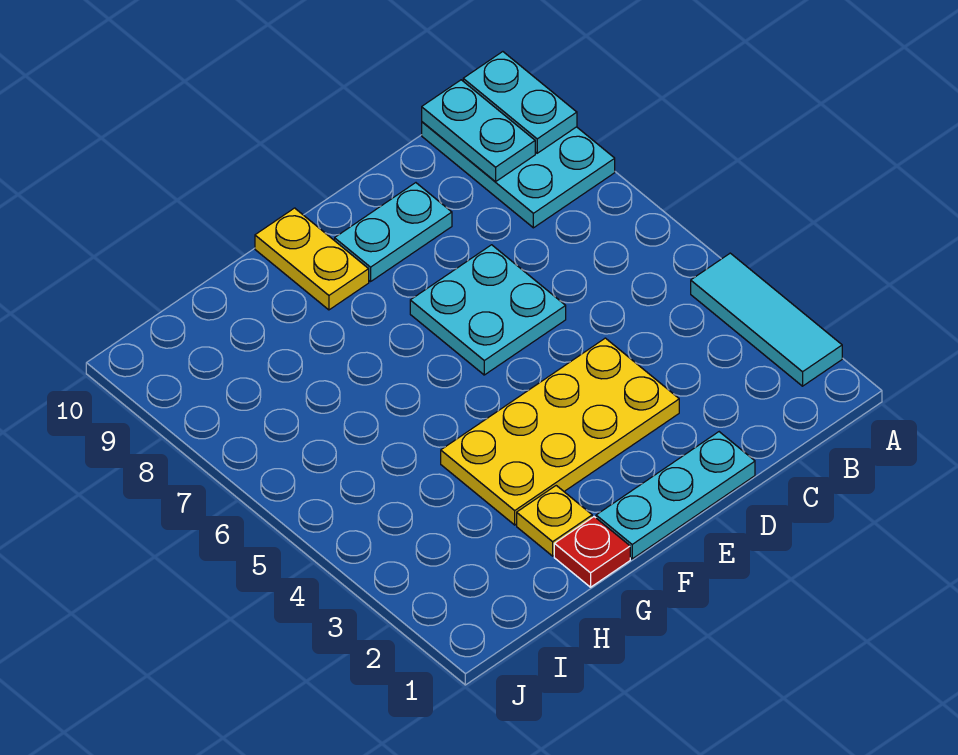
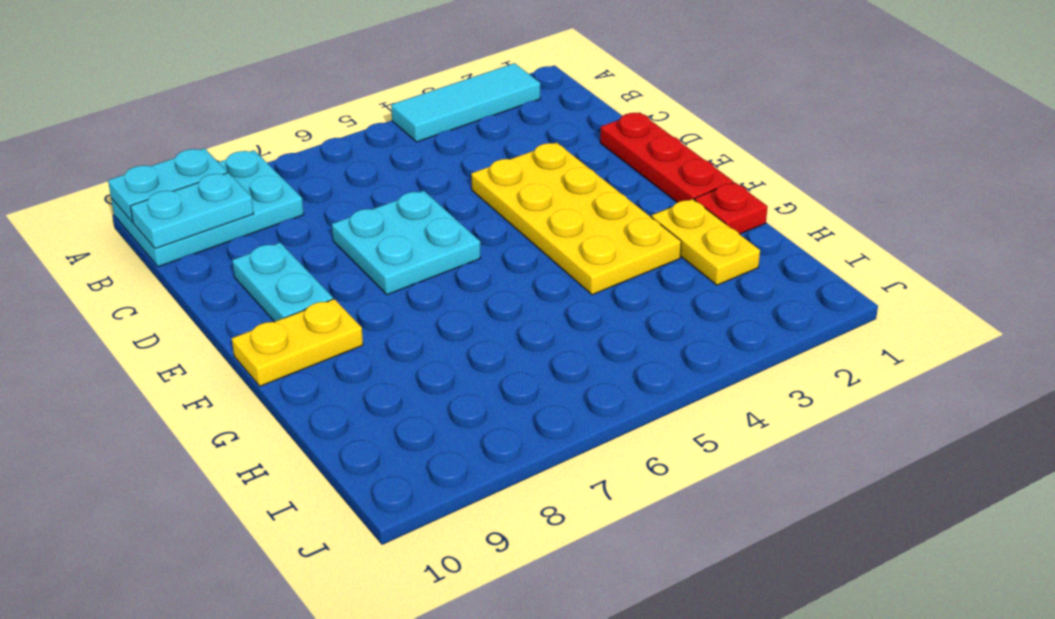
cyan plate D1:F1 level 1 -> red plate D1:F1 level 1
yellow plate G2 level 1 -> yellow plate G2:H2 level 1

